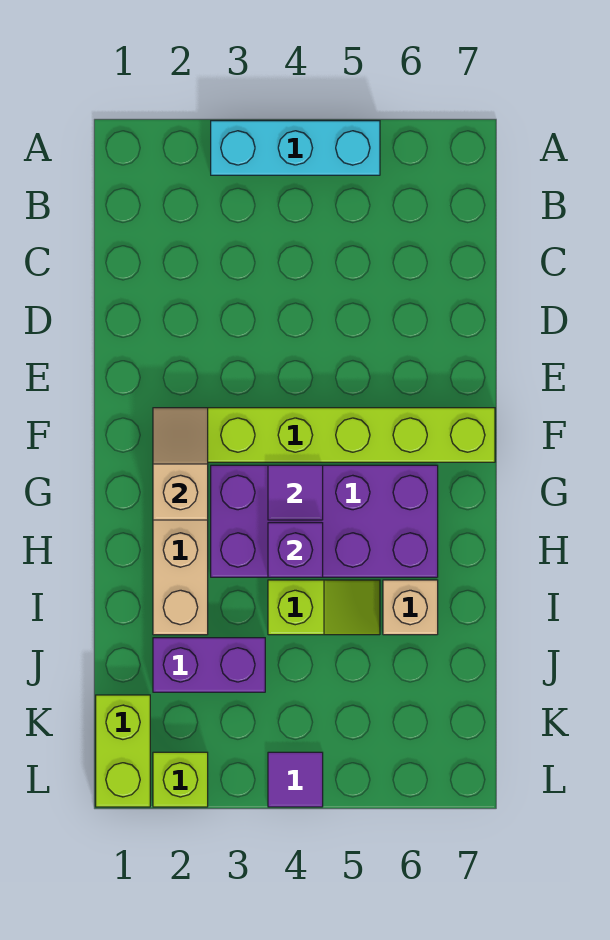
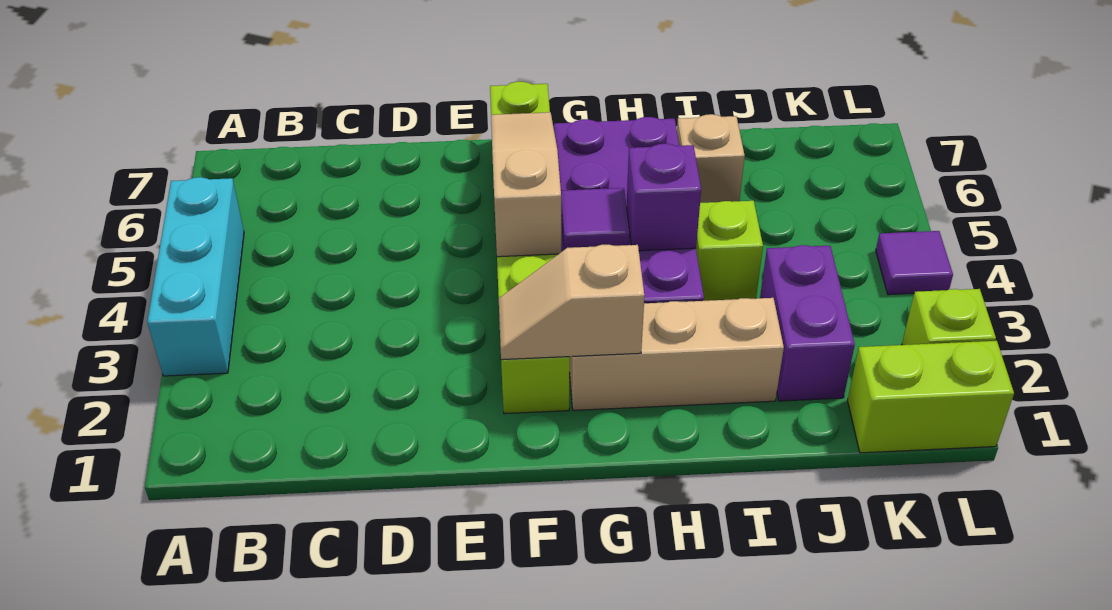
none -> tan slope F4:F6 level 2 top 4

